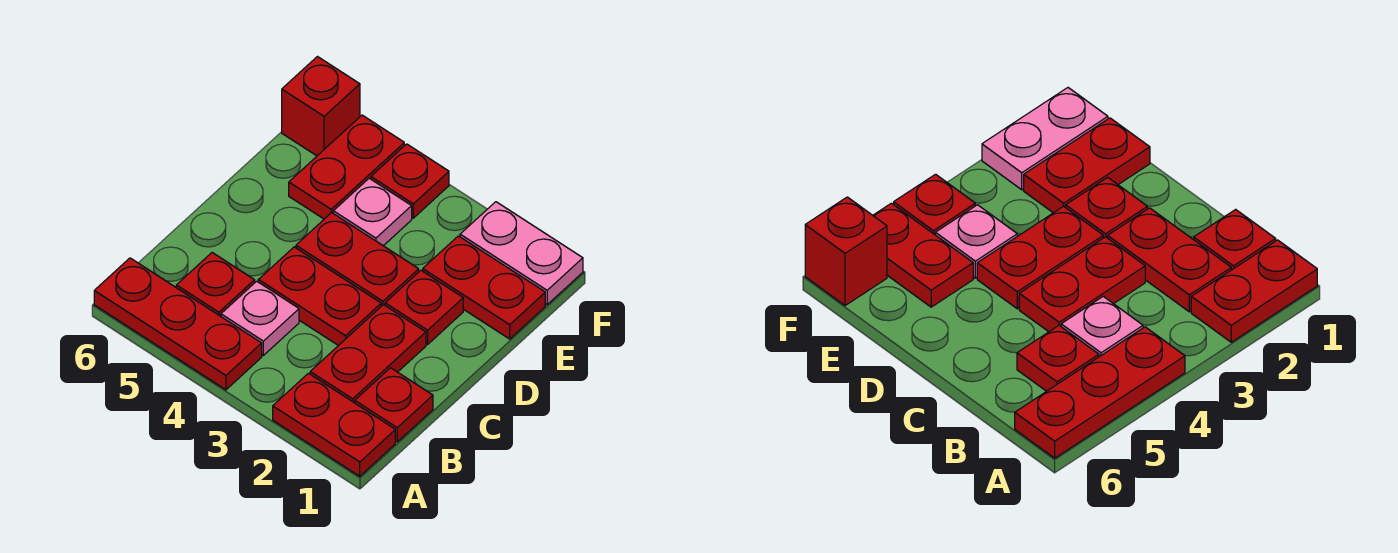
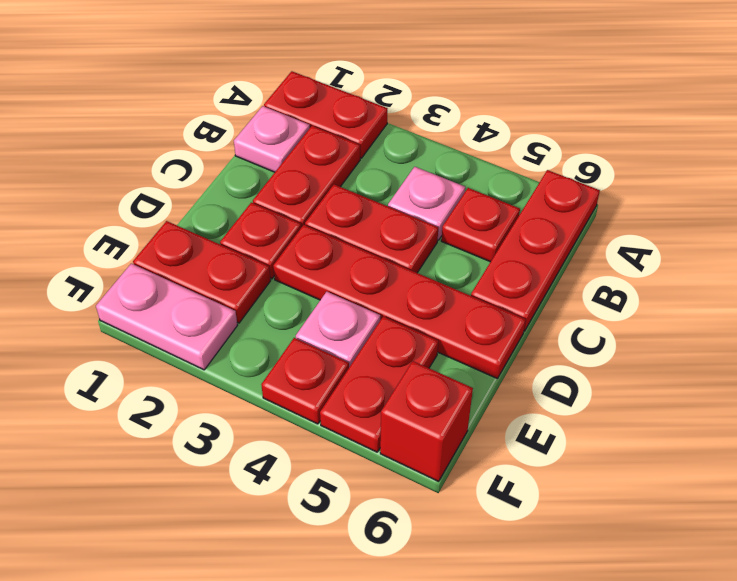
red plate A4:A6 level 1 -> red plate A6:C6 level 1
red plate B1 level 1 -> pink plate B1 level 1
red plate D3:D4 level 1 -> red plate D3:D6 level 1

